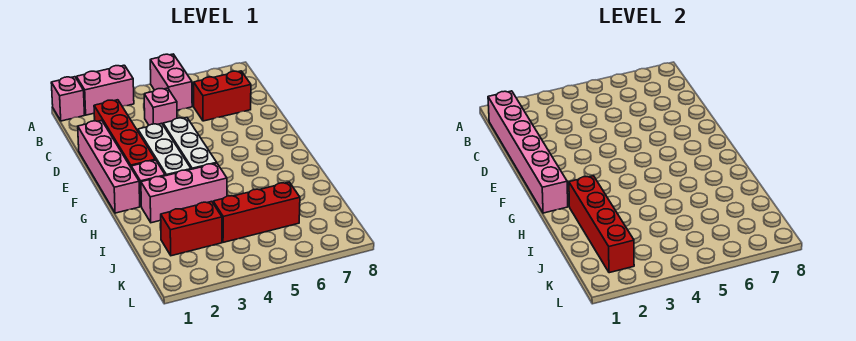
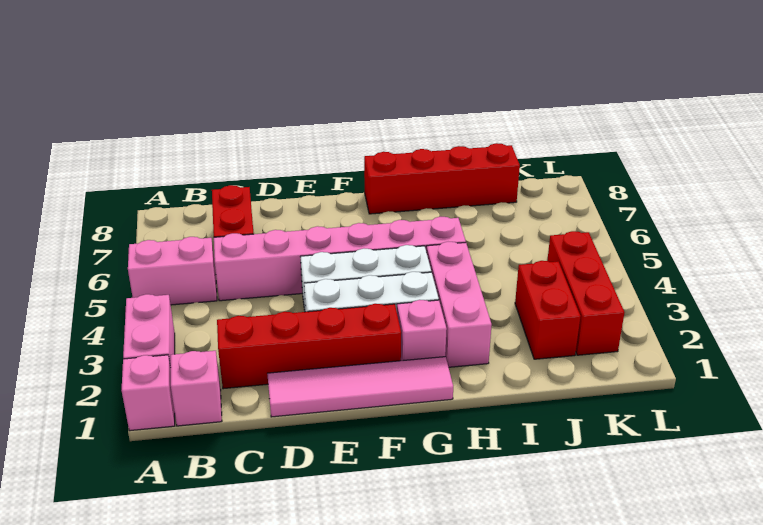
pink brick B1:G1 level 2 -> pink brick C5:H5 level 1
pink brick C4 level 1 -> pink brick B1 level 1
pink brick D1:G1 level 1 -> pink tile D1:G1 level 1
red brick H2:K2 level 2 -> red brick G8:J8 level 1
red brick J4:J6 level 1 -> red brick K2:K4 level 1

